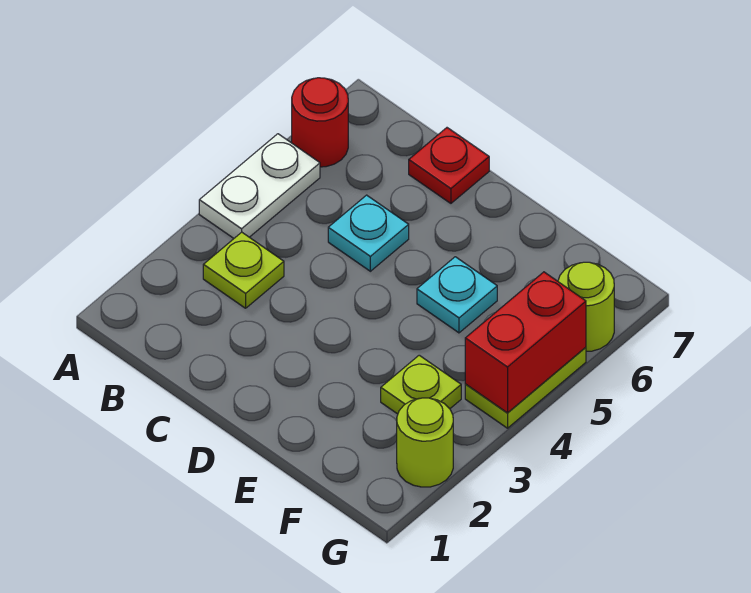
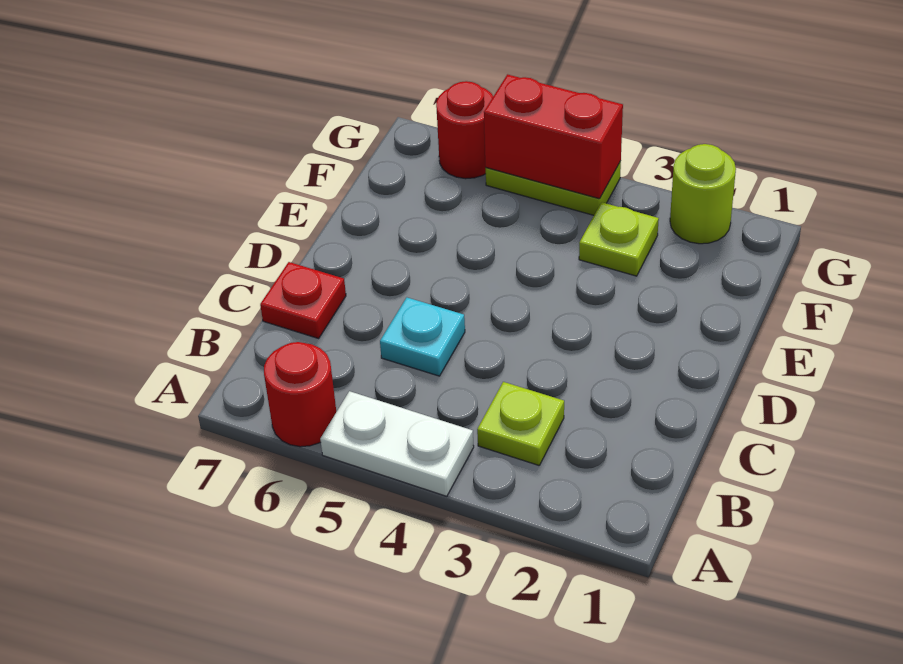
cyan plate E5 level 1 -> none
lime round brick G6 level 1 -> red round brick G6 level 1

